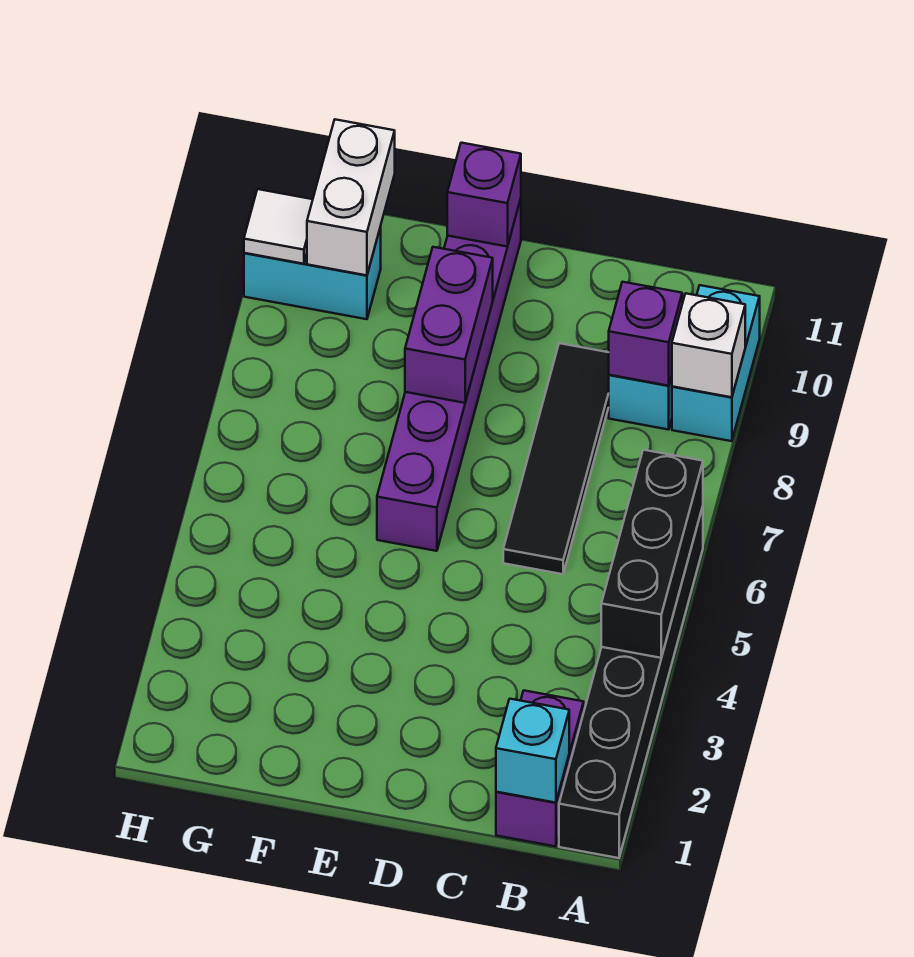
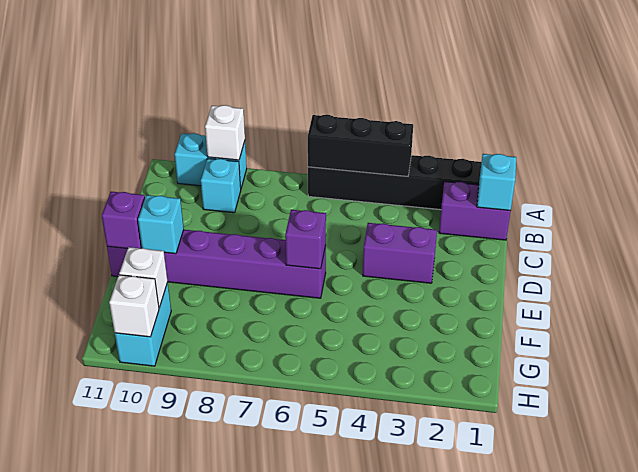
purple brick B9 level 2 -> purple brick E6 level 2
black tile C6:C9 level 1 -> none
purple brick E8:E9 level 2 -> purple brick D3:D4 level 1
none -> cyan brick E10 level 2
white brick G10:G11 level 2 -> white brick G10 level 2
white tile H10 level 2 -> white brick H10 level 2

